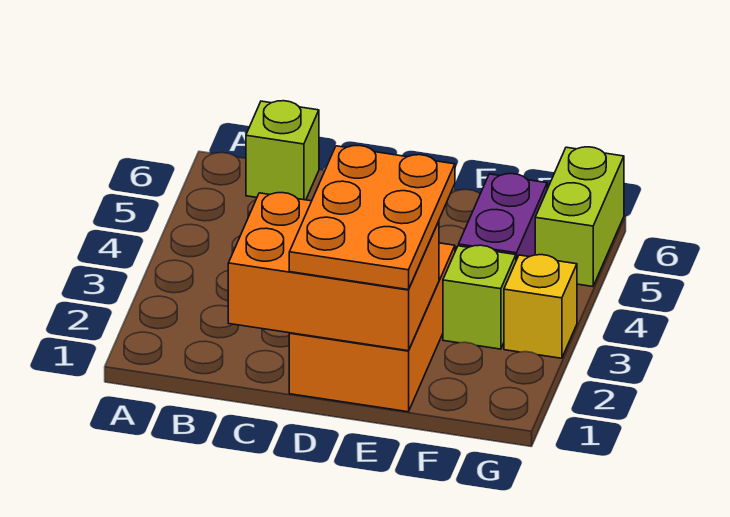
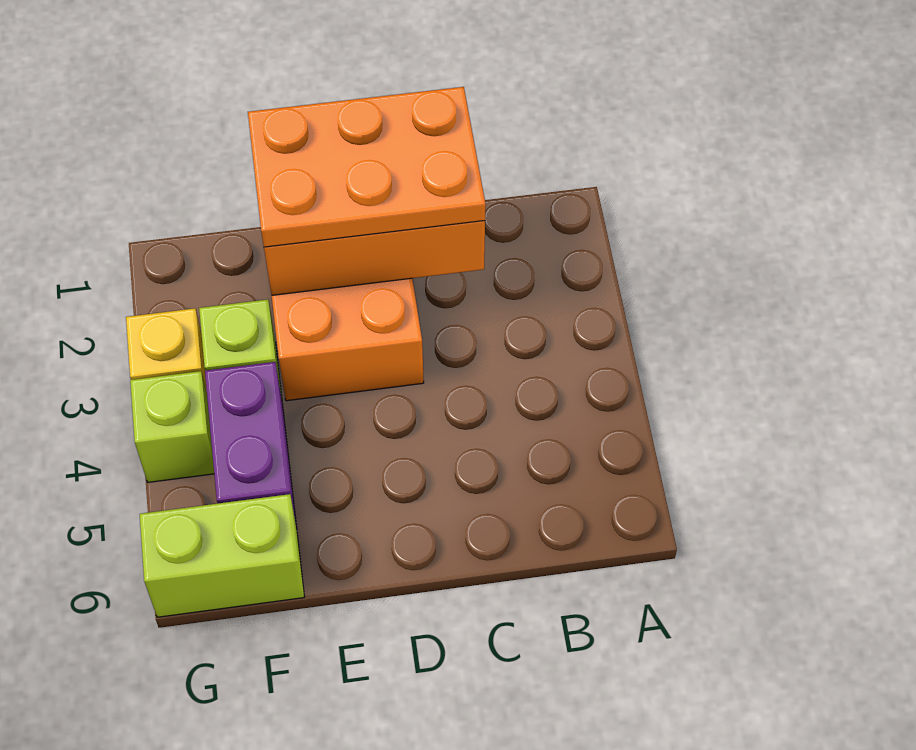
lime brick B6 level 1 -> lime brick G4 level 1
orange plate D1:E3 level 3 -> orange plate C1:E2 level 3
lime brick G5:G6 level 1 -> lime brick F6:G6 level 1

